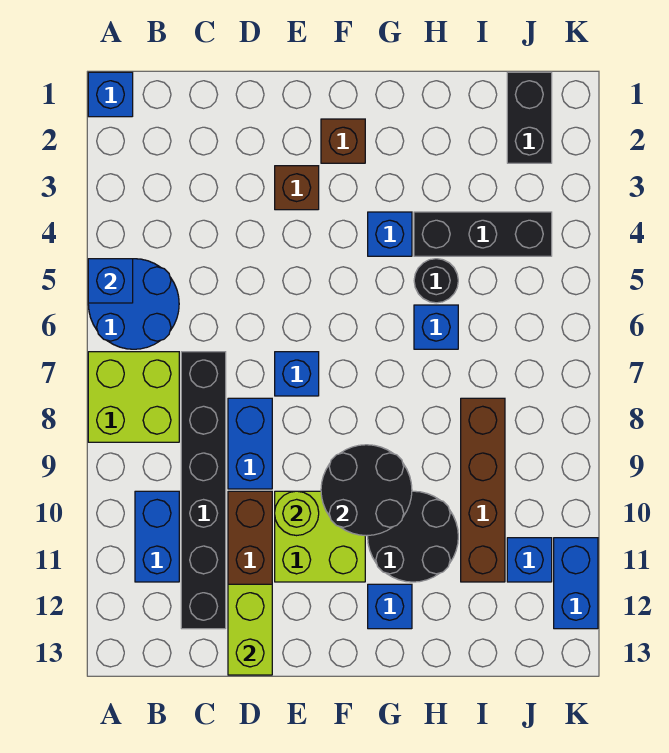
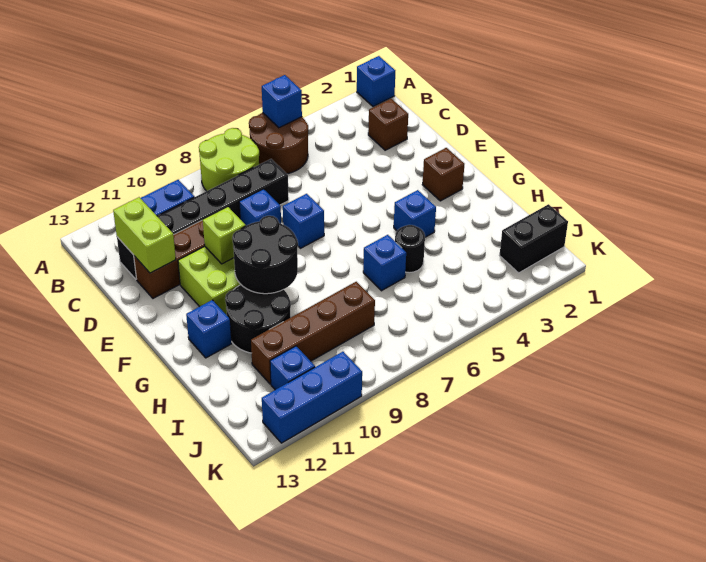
blue round brick A5:B6 level 1 -> brown round brick A5:B6 level 1
lime brick A7:B8 level 1 -> lime round brick A7:B8 level 1
blue brick D8:D9 level 1 -> blue brick D8 level 1
lime brick D12:D13 level 2 -> lime brick C12:D12 level 2
brown brick E3 level 1 -> brown brick C2 level 1
lime round brick E10 level 2 -> lime brick E10 level 2
black brick H4:J4 level 1 -> none
blue brick K11:K12 level 1 -> blue brick K10:K12 level 1

